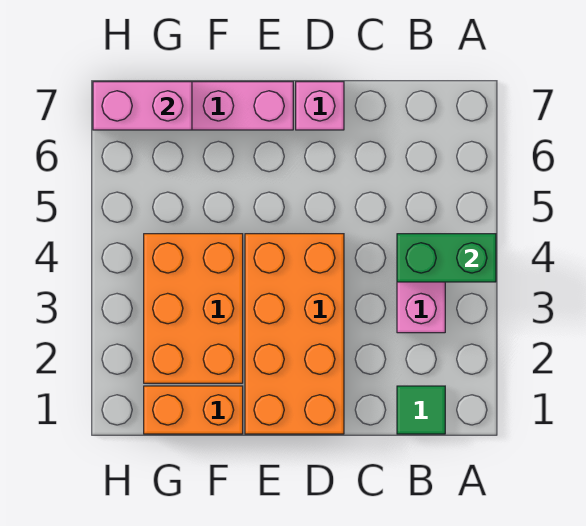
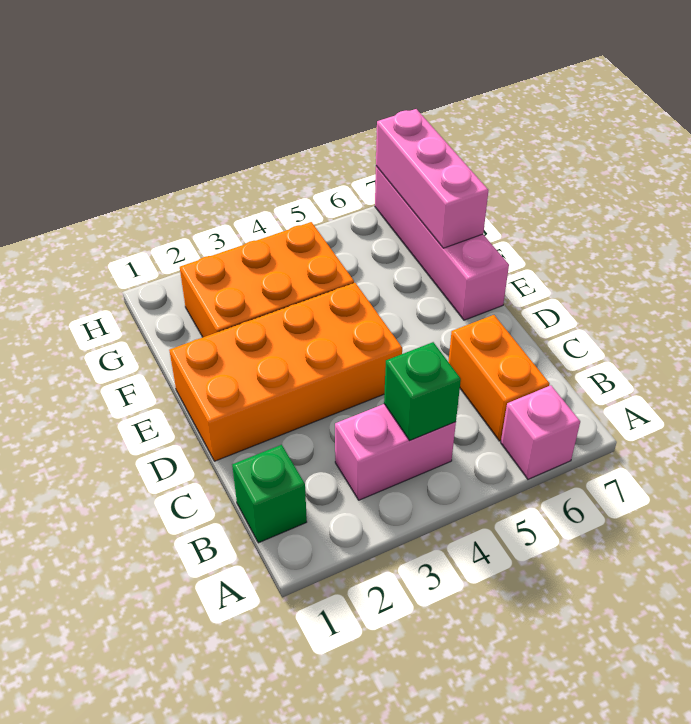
green brick A4:B4 level 2 -> green brick B4 level 2
green tile B1 level 1 -> green brick B1 level 1
pink brick D7 level 1 -> pink brick A6 level 1
orange brick F1:G1 level 1 -> orange brick B6:C6 level 1
pink brick G7:H7 level 2 -> pink brick F7:H7 level 2

